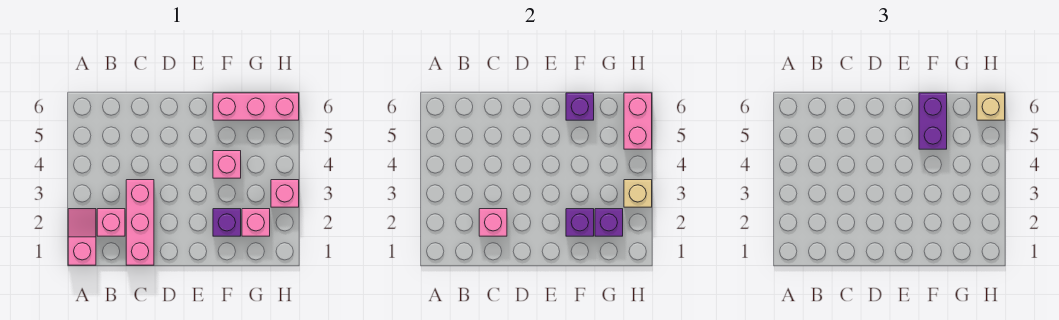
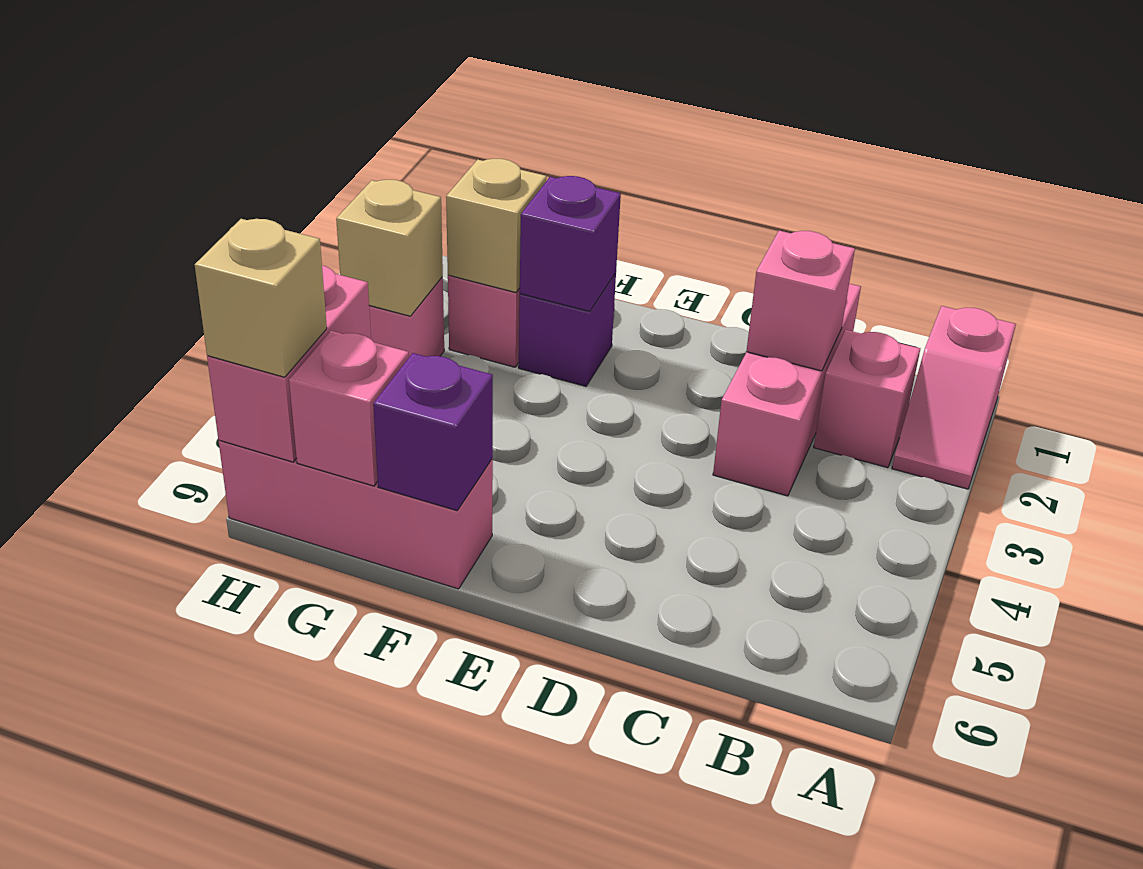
pink brick F4 level 1 -> pink brick G6 level 2
purple brick F5:F6 level 3 -> none
purple brick G2 level 2 -> tan brick G2 level 2

